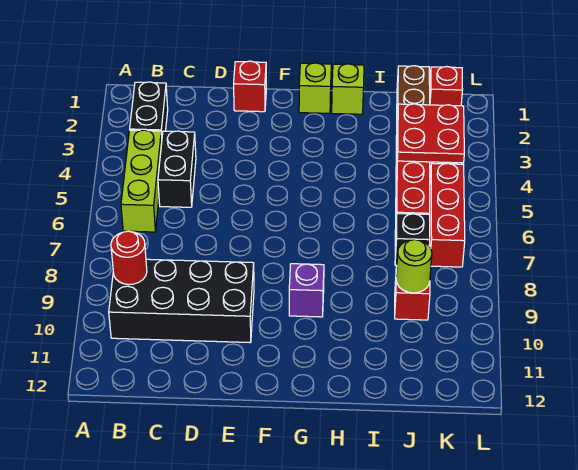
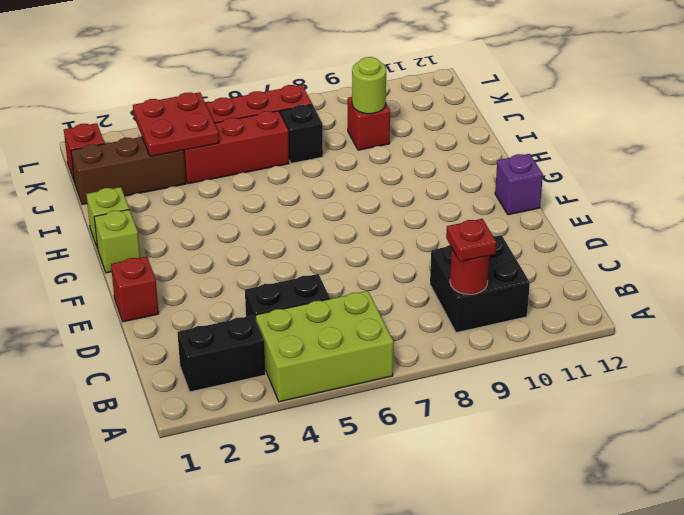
lime brick B4:B6 level 1 -> lime brick A4:B6 level 1
black brick B9:E10 level 1 -> black brick B9:C10 level 1
none -> red plate B9 level 3
purple brick G9 level 1 -> purple brick F12 level 1

